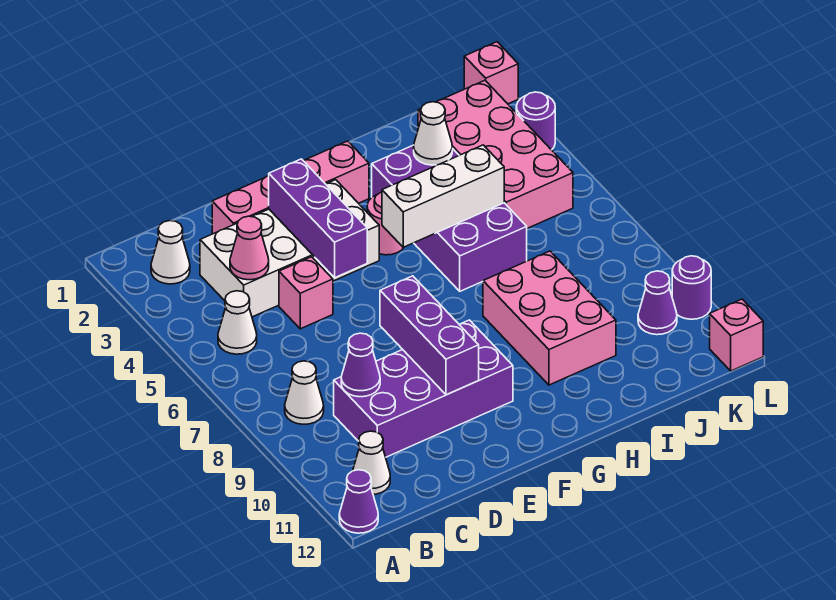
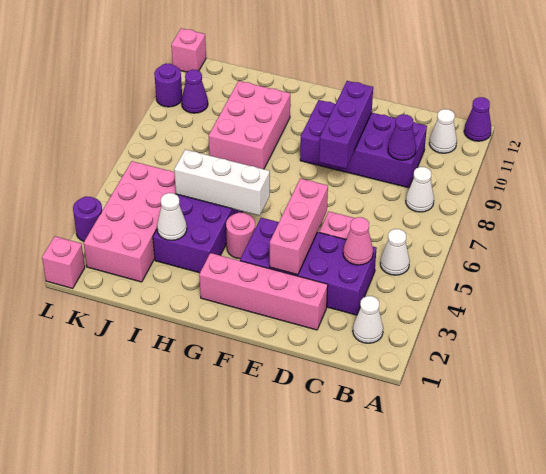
white brick C3:F4 level 1 -> purple brick C3:F4 level 1
purple brick E3:E5 level 2 -> pink brick E3:E5 level 2

